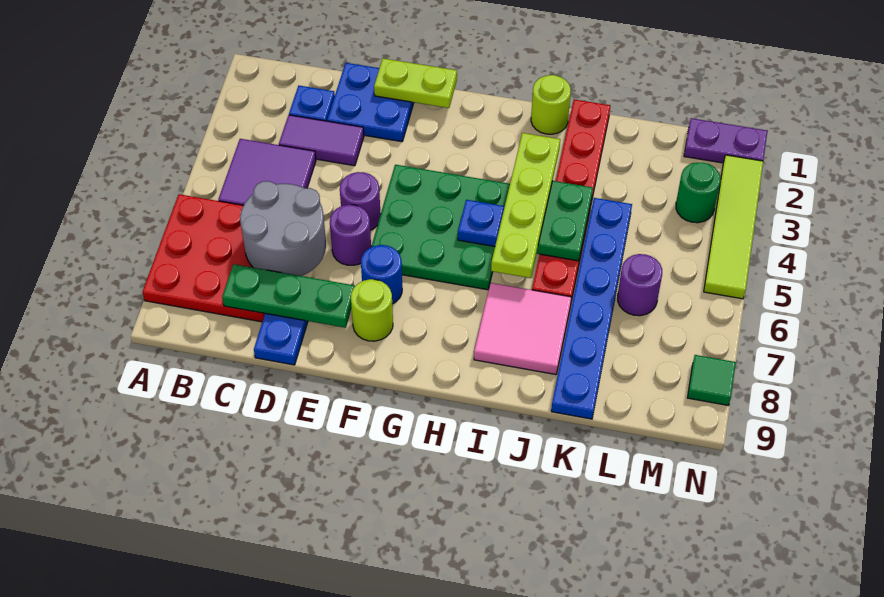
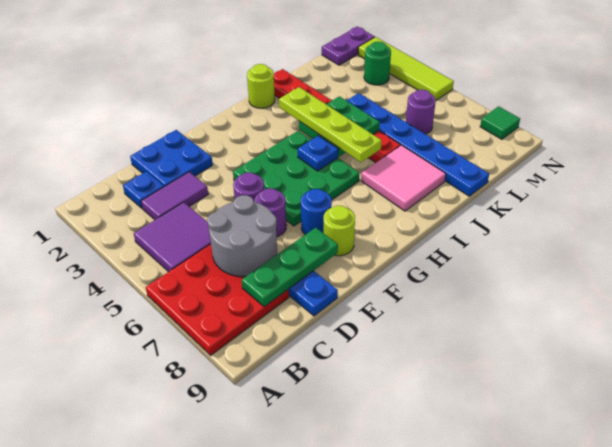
lime plate E1:F1 level 2 -> none

